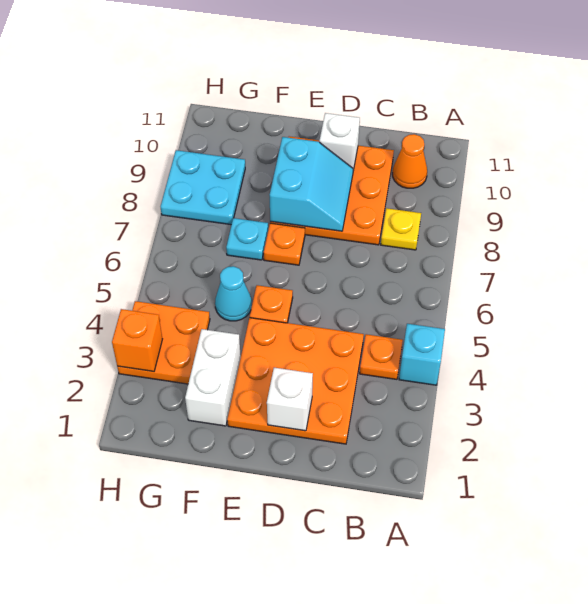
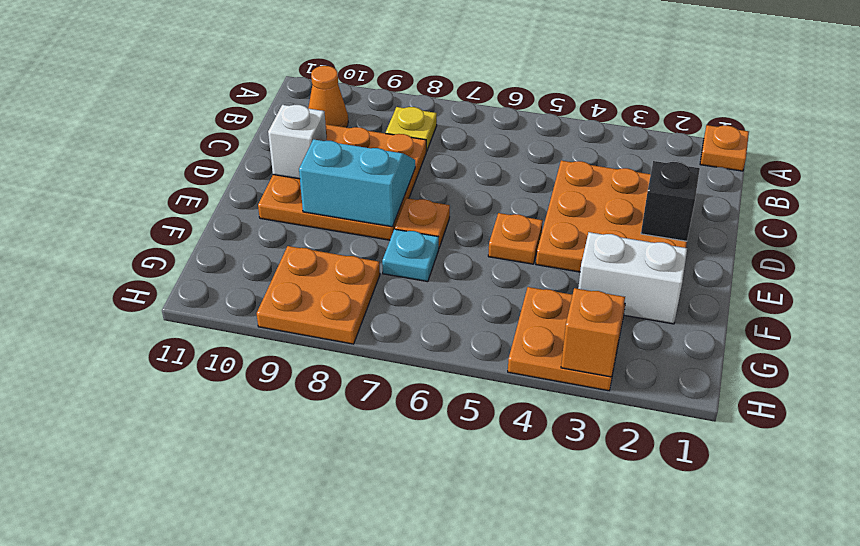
cyan brick A4 level 1 -> none
orange plate B4 level 1 -> orange plate A1 level 1
white brick D2 level 2 -> black brick D2 level 2
cyan cone F5 level 1 -> none
cyan plate G8:H9 level 1 -> orange plate G8:H9 level 1

